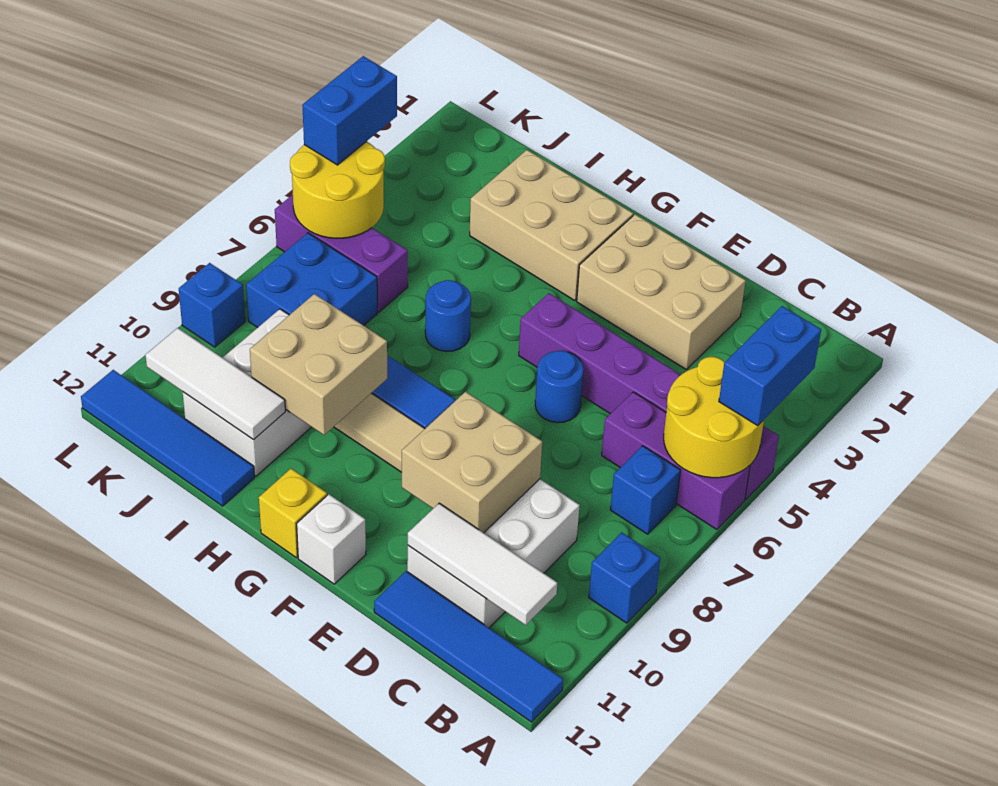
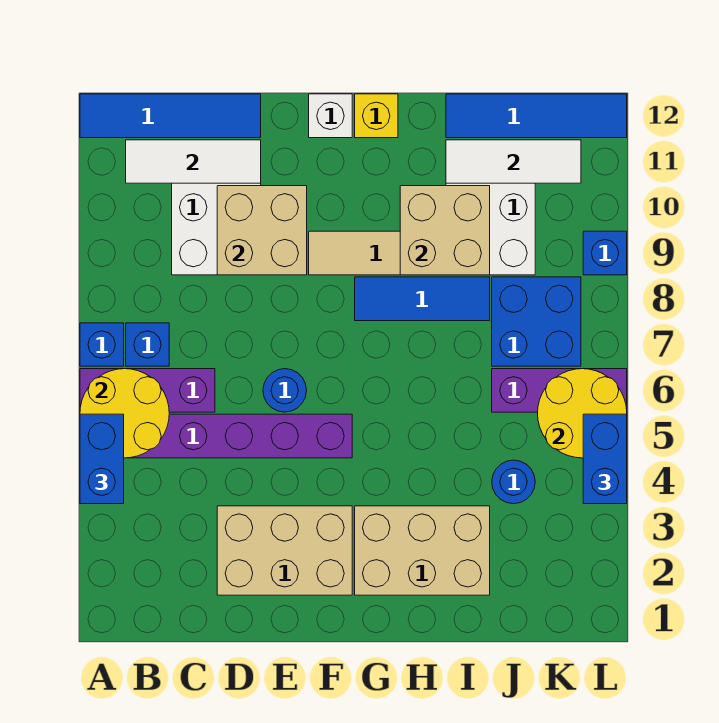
blue brick A9 level 1 -> blue brick A7 level 1
blue round brick H6 level 1 -> blue round brick J4 level 1

